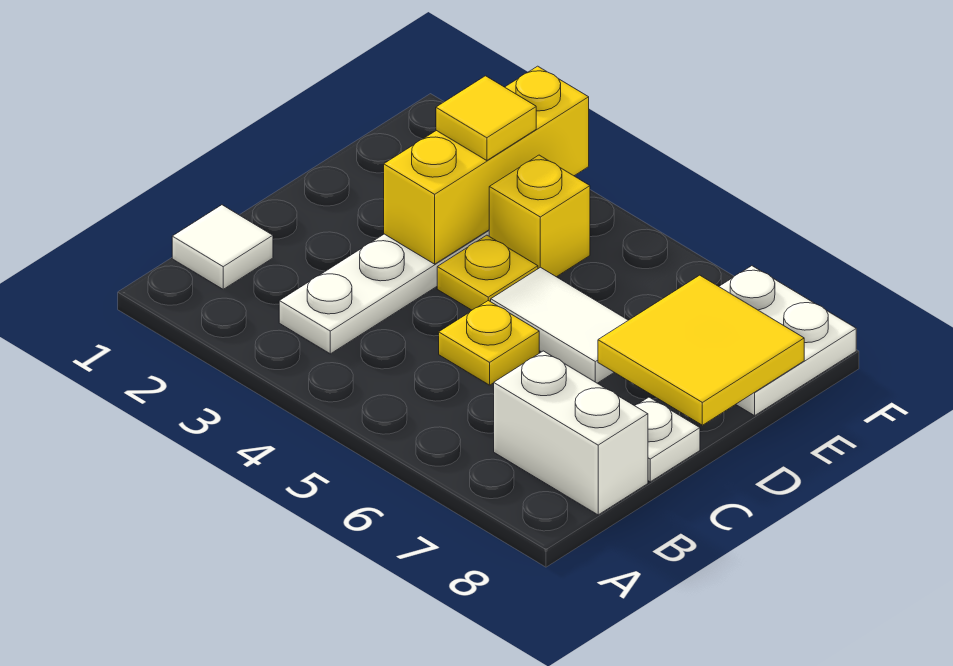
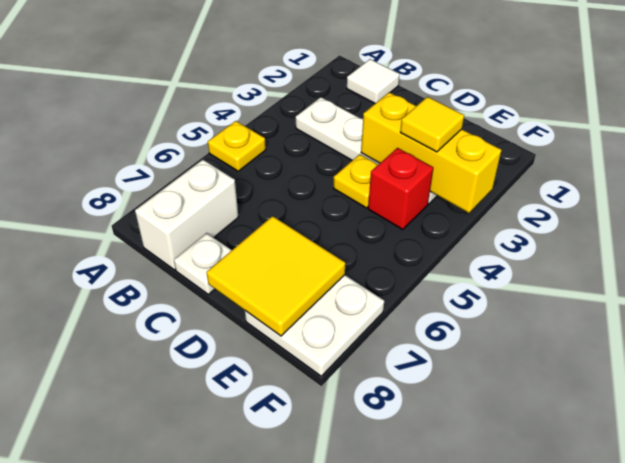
yellow plate C5 level 1 -> yellow plate A5 level 1
white tile D5:D6 level 1 -> none
yellow brick E4 level 1 -> red brick E4 level 1

